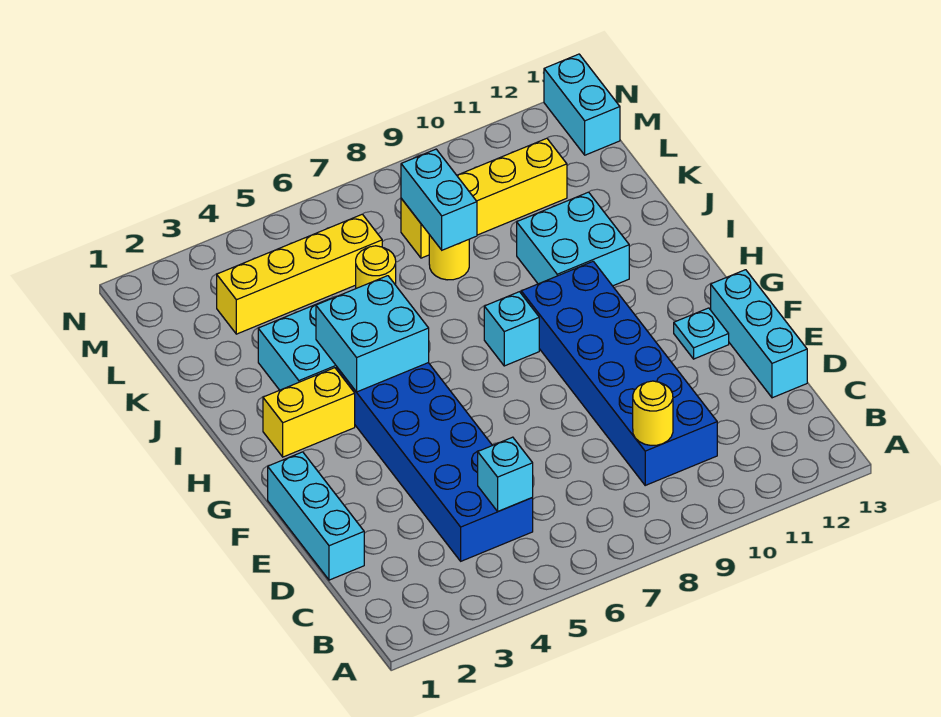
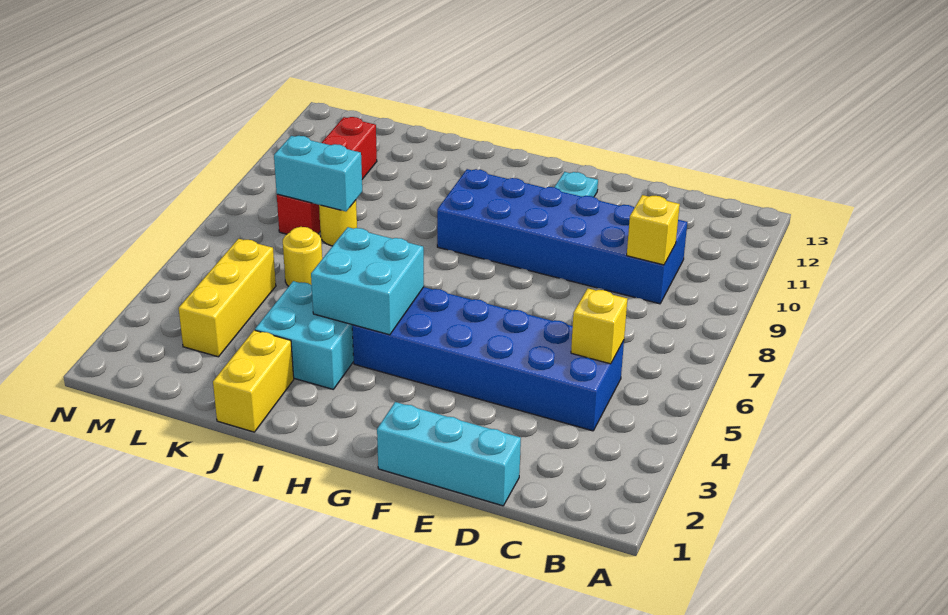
cyan brick C5 level 2 -> yellow brick C5 level 2
yellow round brick C9 level 2 -> yellow brick C9 level 2
cyan brick D13:F13 level 1 -> none
yellow brick H2:H3 level 1 -> yellow brick J1:J2 level 1
cyan brick H8 level 1 -> none
cyan brick I10:J11 level 1 -> none
yellow brick L3:L6 level 1 -> yellow brick L3:L5 level 1
yellow brick L8:L11 level 1 -> red brick L8:L11 level 1
cyan brick M13:N13 level 1 -> none

